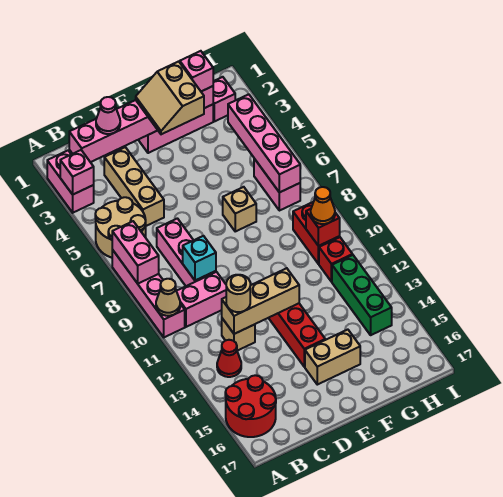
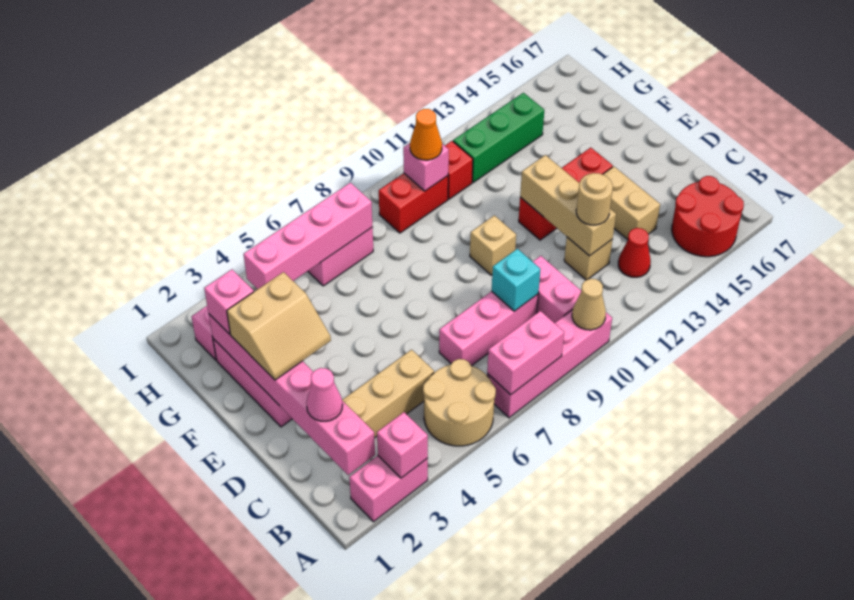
tan brick E15:F15 level 1 -> tan brick C14:D14 level 1
tan brick F7 level 1 -> tan brick E10 level 1
red brick H10 level 2 -> pink brick H10 level 2

